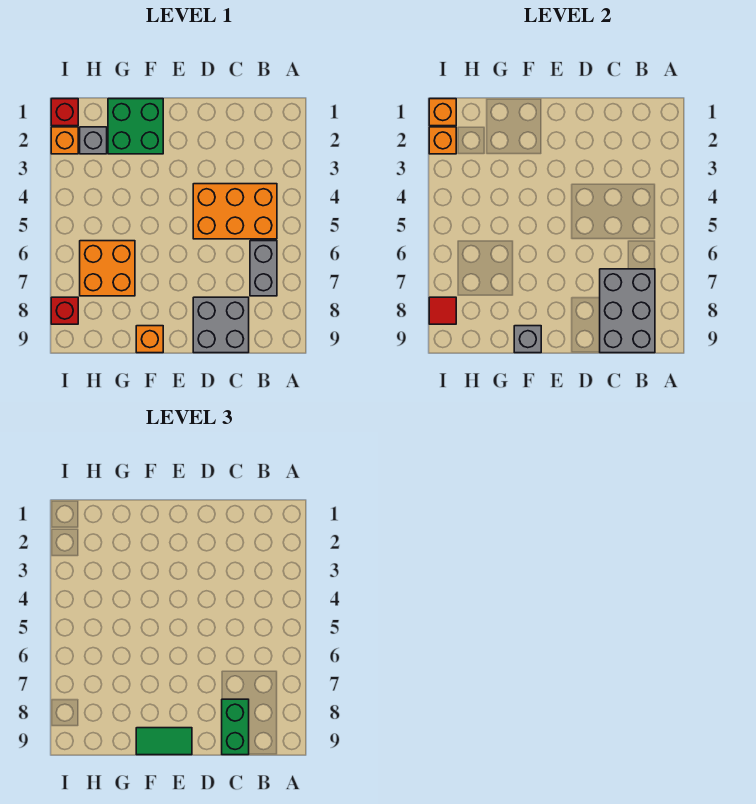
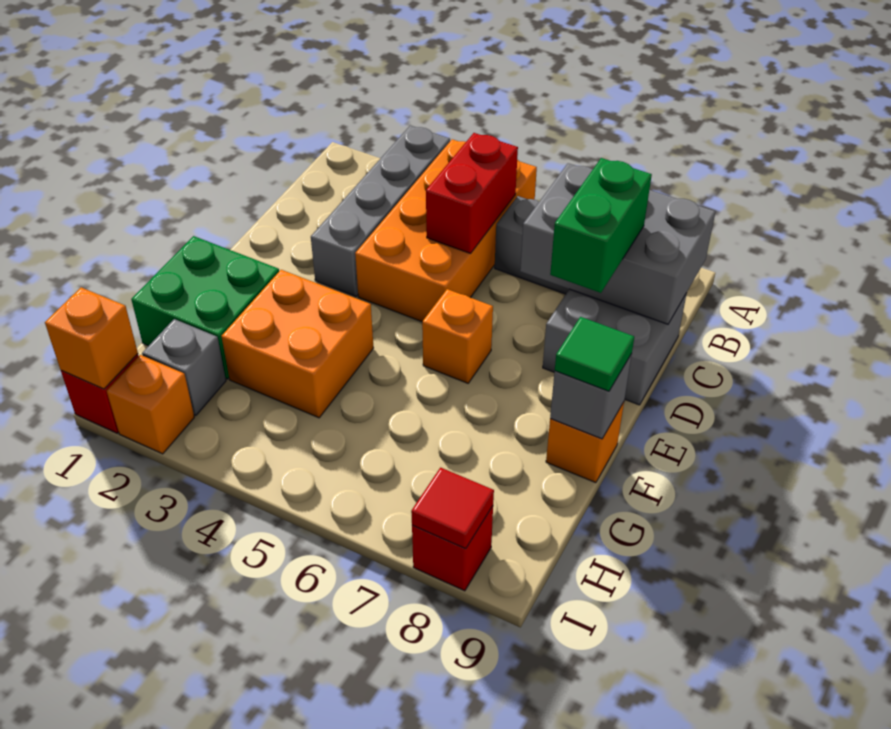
none -> grey brick A3:D3 level 1
orange brick B4:D5 level 1 -> orange brick A4:D5 level 1
none -> red brick B5:C5 level 2
green brick C8:C9 level 3 -> green brick C8:D8 level 3
green tile E9:F9 level 3 -> green tile F9 level 3
orange brick G6:H7 level 1 -> orange brick F3:G4 level 1
orange brick I2 level 2 -> orange brick E6 level 1

